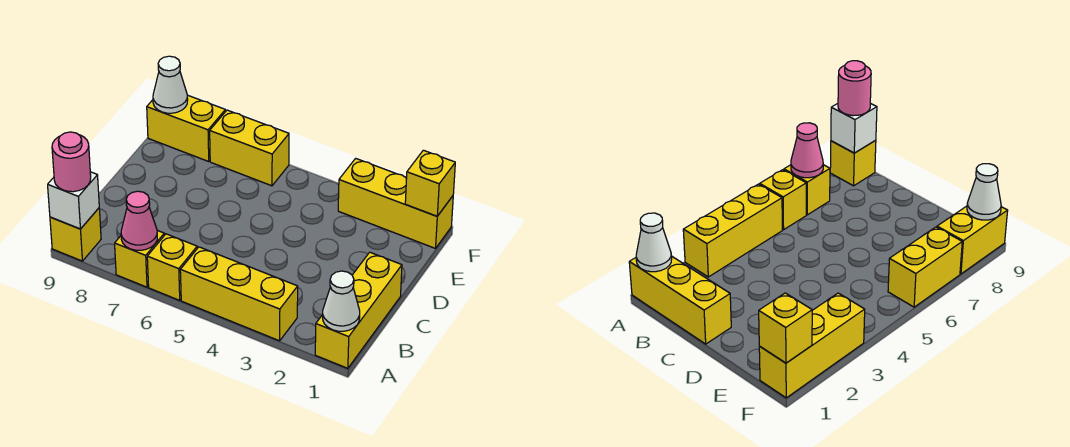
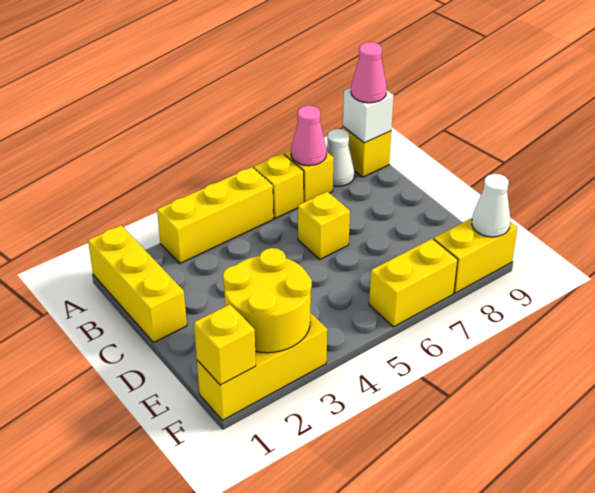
white cone A1 level 2 -> white cone A8 level 1
pink round brick A9 level 3 -> pink cone A9 level 3
none -> yellow brick C6 level 1
none -> yellow round brick E2:F3 level 2

